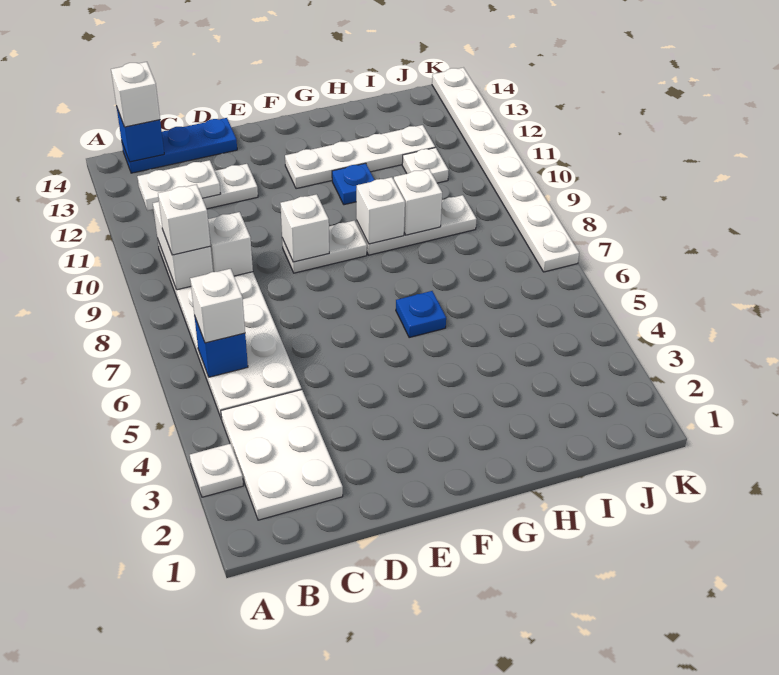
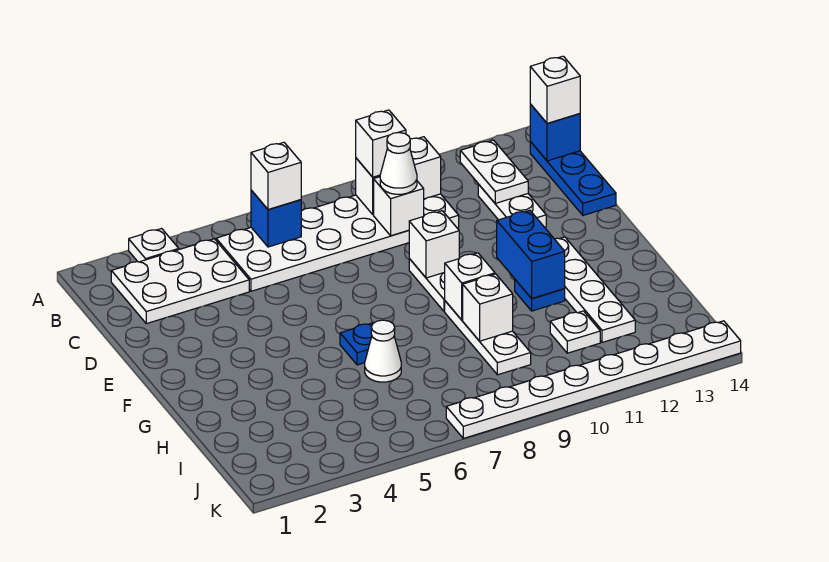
none -> white cone C9 level 3
none -> blue brick F11:G11 level 2
none -> white cone H6 level 1

